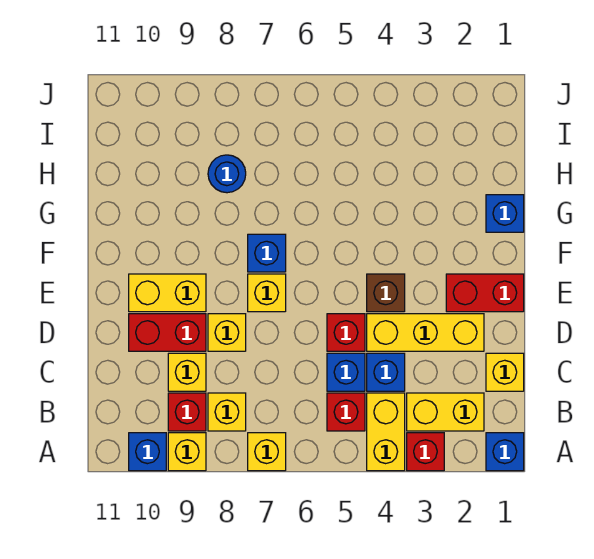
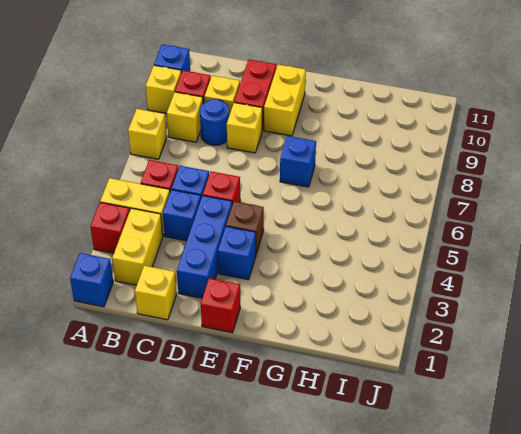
yellow brick D2:D4 level 1 -> blue brick D2:D4 level 1
red brick E1:E2 level 1 -> red brick E1 level 1
yellow brick E7 level 1 -> none
blue brick G1 level 1 -> blue brick E3 level 1
blue round brick H8 level 1 -> blue round brick C8 level 1

